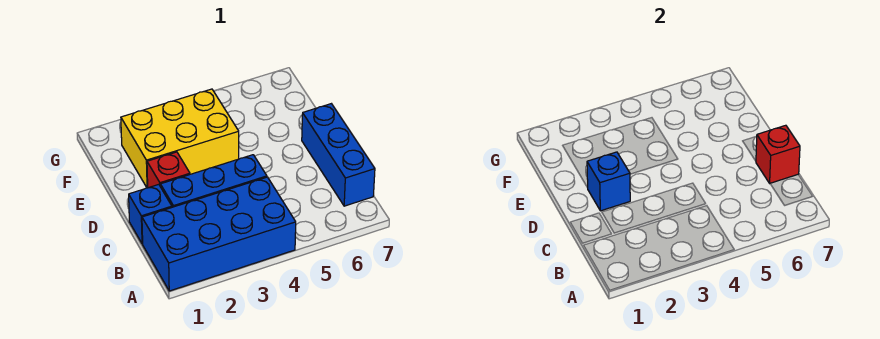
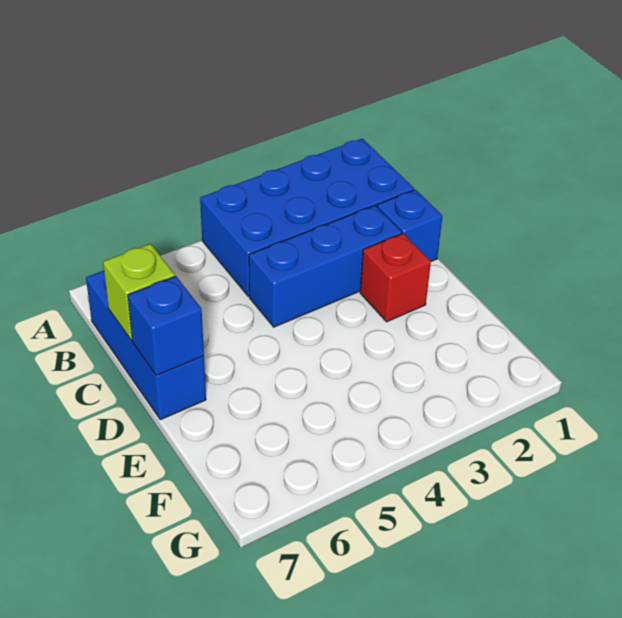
red brick C7 level 2 -> lime brick C7 level 2
blue brick D2 level 2 -> blue brick D7 level 2
yellow brick E2:F4 level 1 -> none

